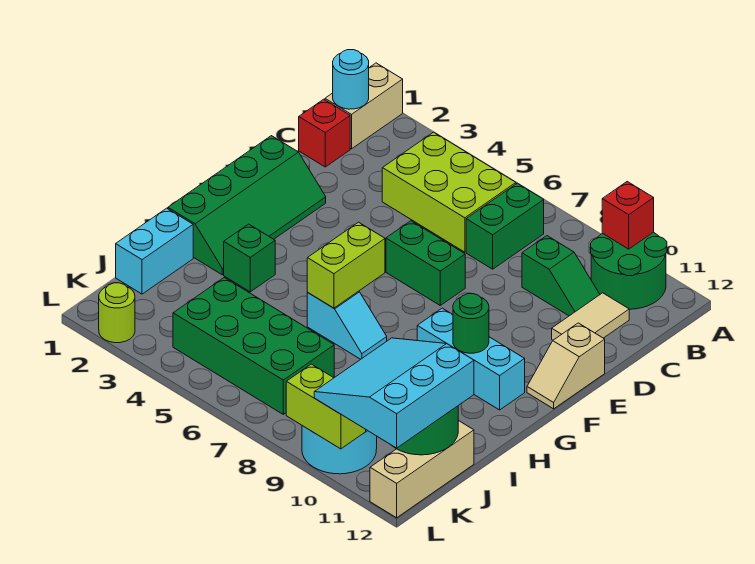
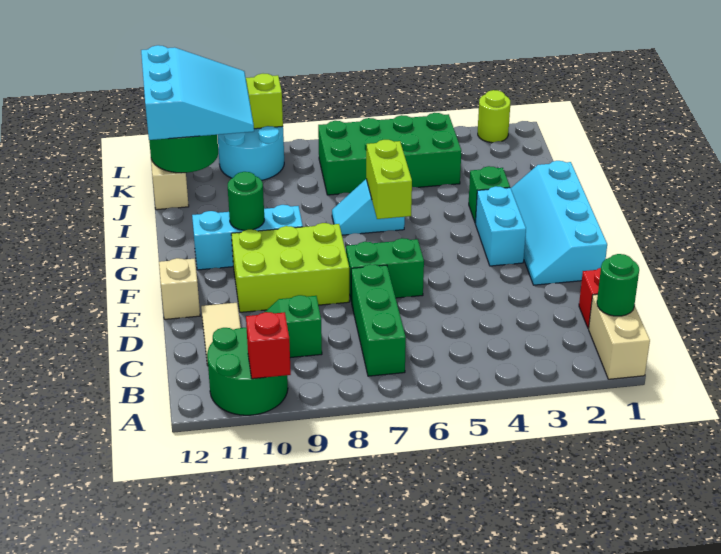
cyan round brick B1 level 2 -> green round brick B1 level 2
lime brick B4:C6 level 1 -> lime brick E8:F10 level 1
green brick B7:C7 level 1 -> green brick B7:D7 level 1
green slope E1:H2 level 1 top 1 -> cyan slope E1:H2 level 1 top 1
cyan brick I1:J1 level 1 -> cyan brick F3:G3 level 1

